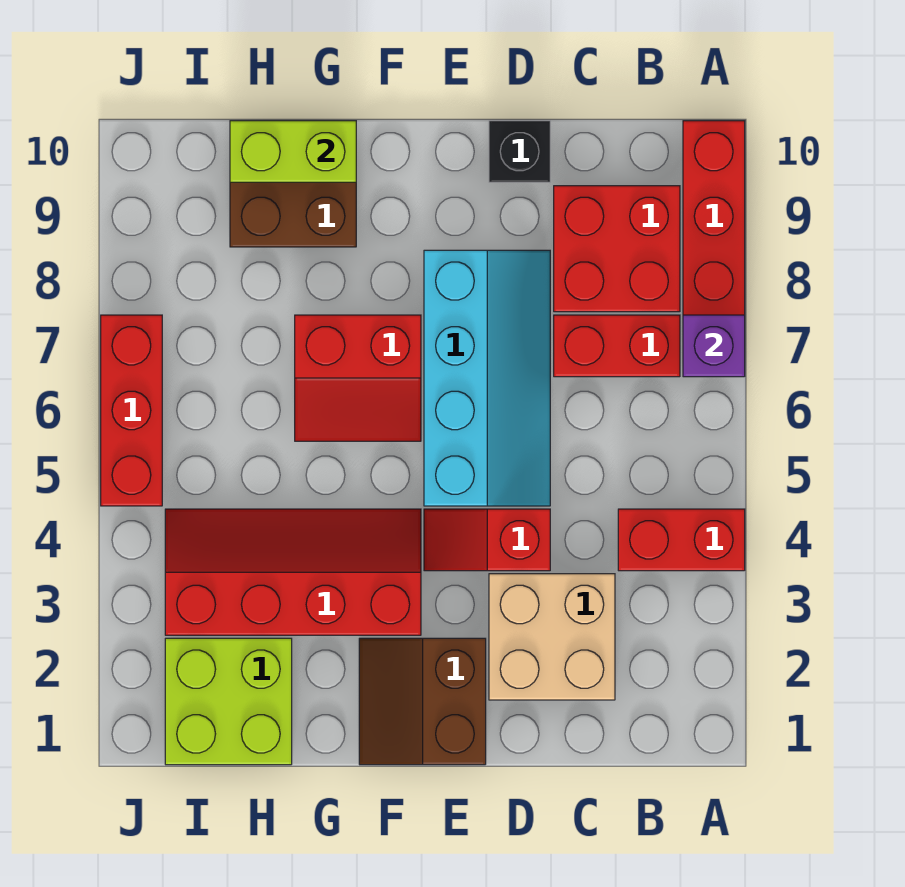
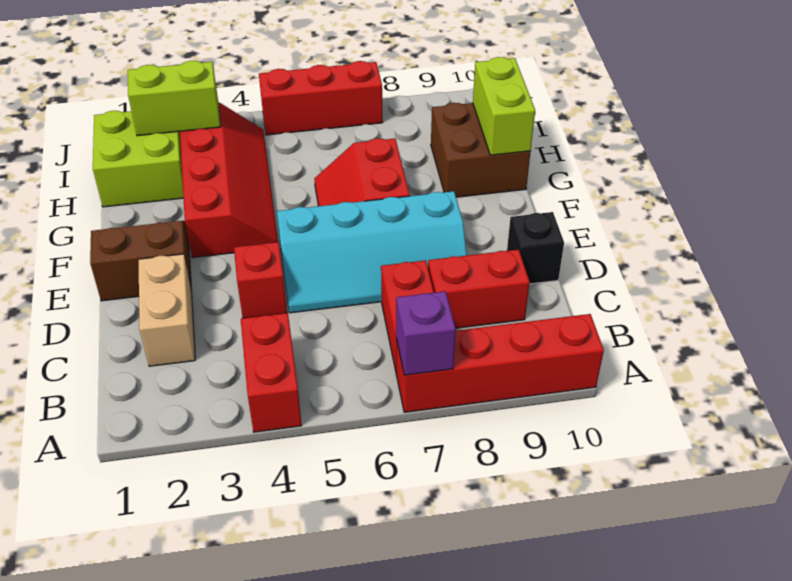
red brick B8:C9 level 1 -> red brick C8:C9 level 1
tan brick C2:D3 level 1 -> tan brick C2:D2 level 1
none -> lime brick I2:I3 level 2

